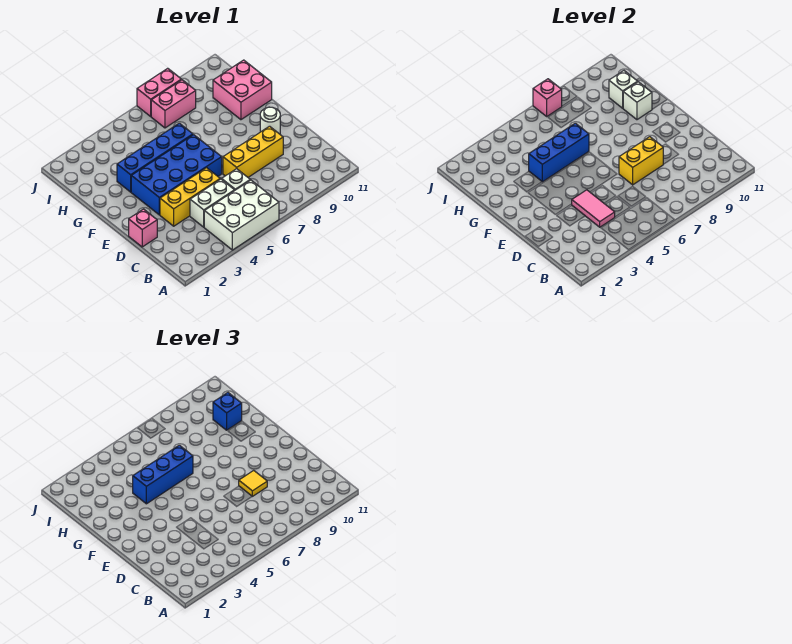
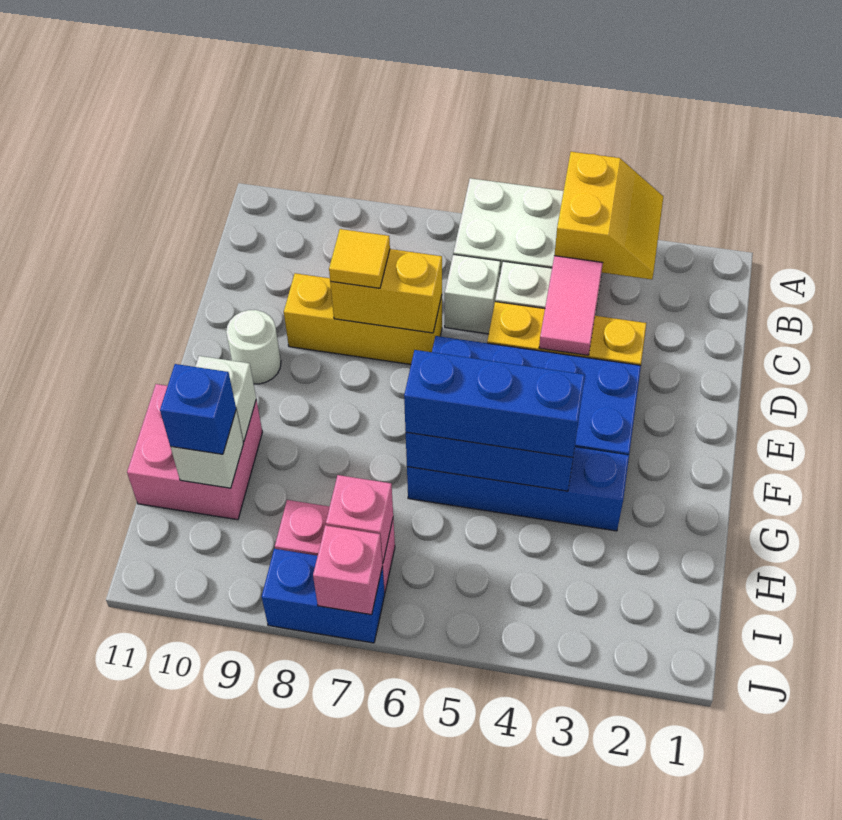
none -> yellow slope A3:B4 level 2 top 4
pink brick D1 level 1 -> pink brick I7 level 2
pink brick J7:J8 level 1 -> blue brick J7:J8 level 1

